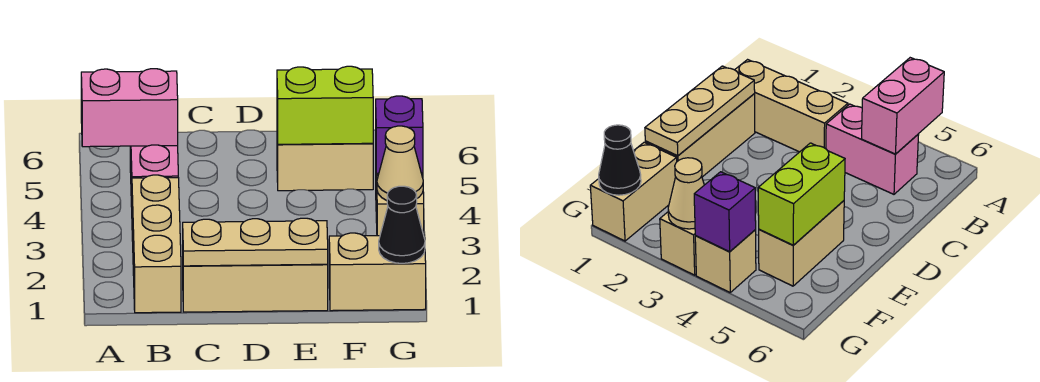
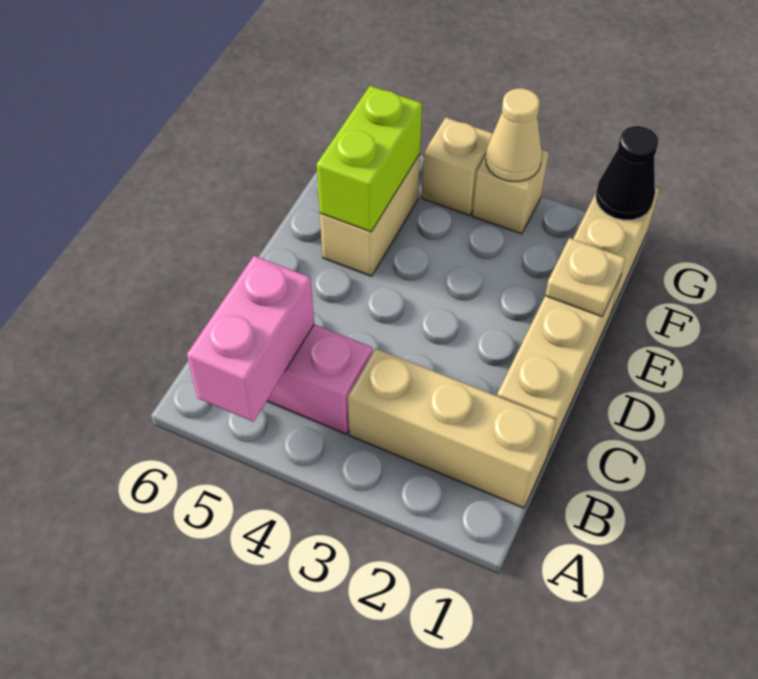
tan plate C1:E1 level 2 -> tan plate E1 level 2
purple brick G4 level 2 -> none

